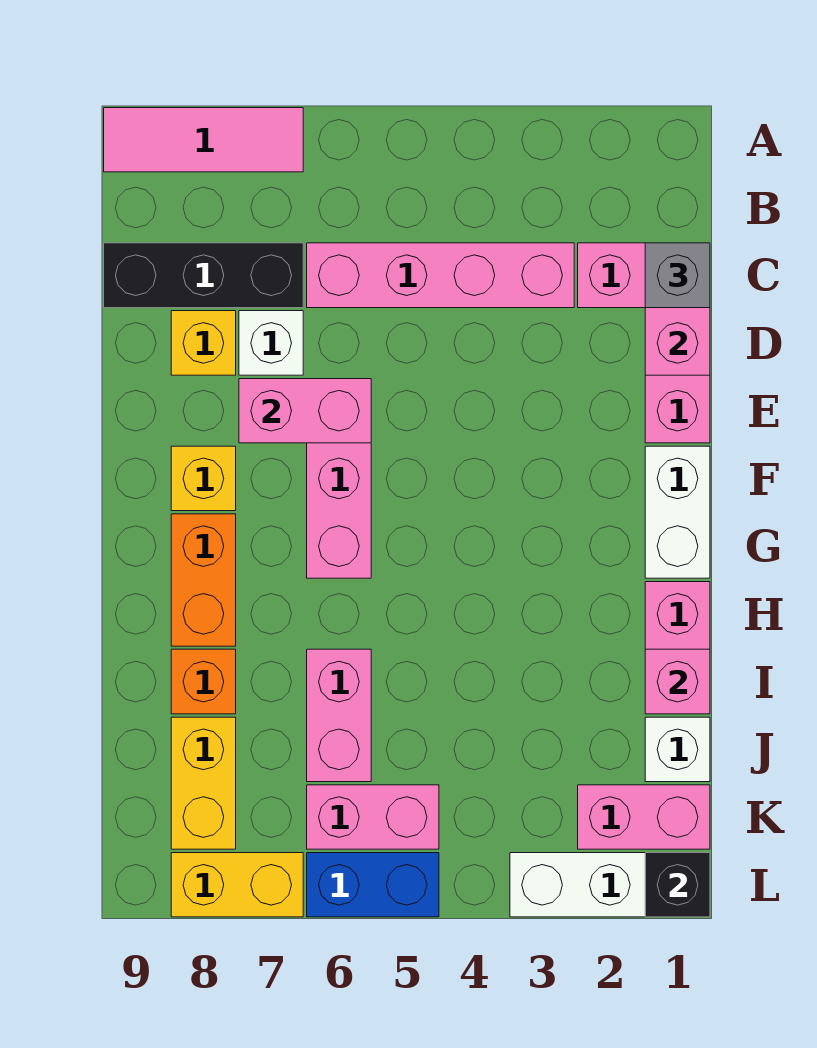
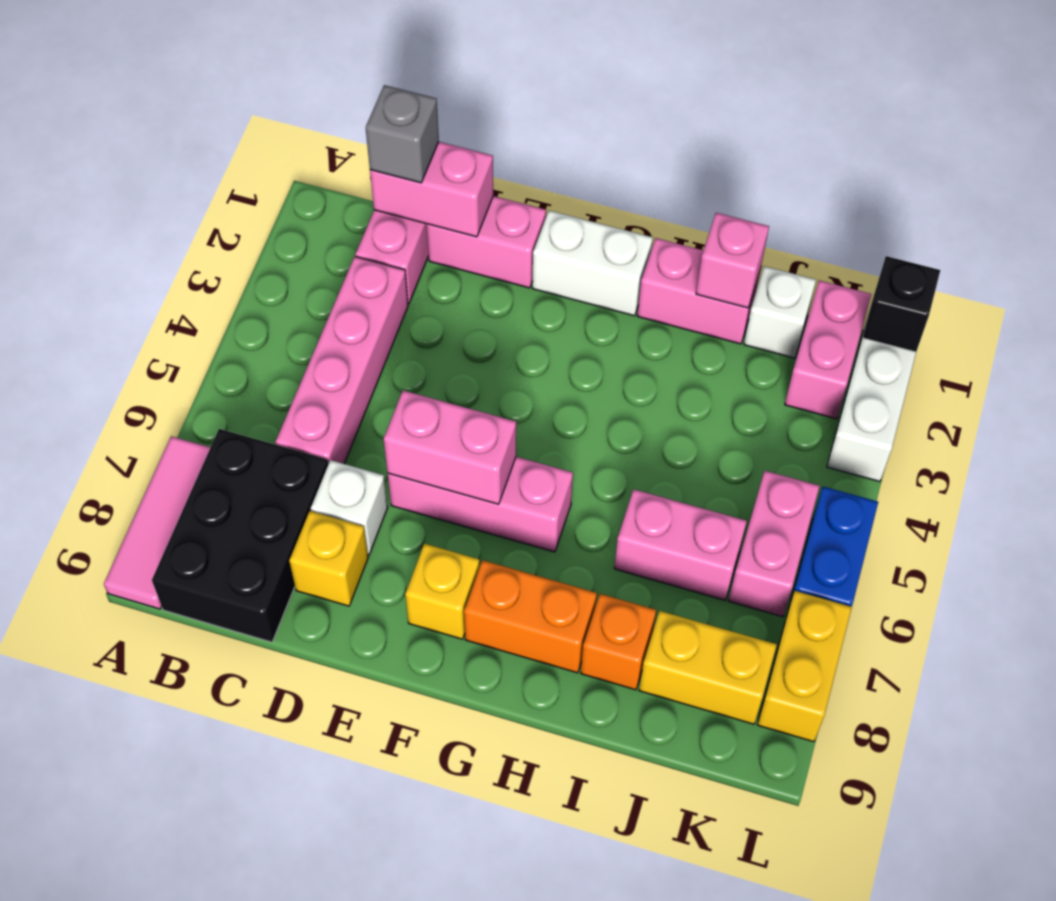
black brick C7:C9 level 1 -> black brick B7:C9 level 1
pink brick E6:E7 level 2 -> pink brick E6:F6 level 2

